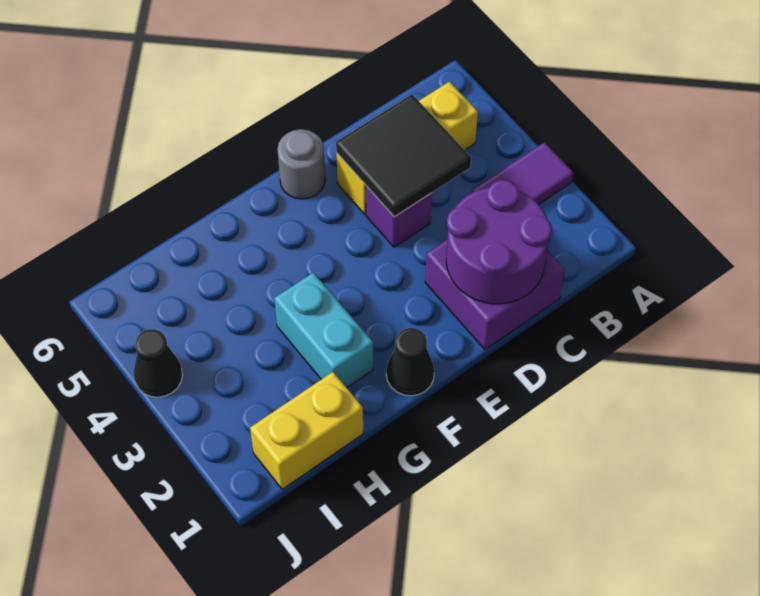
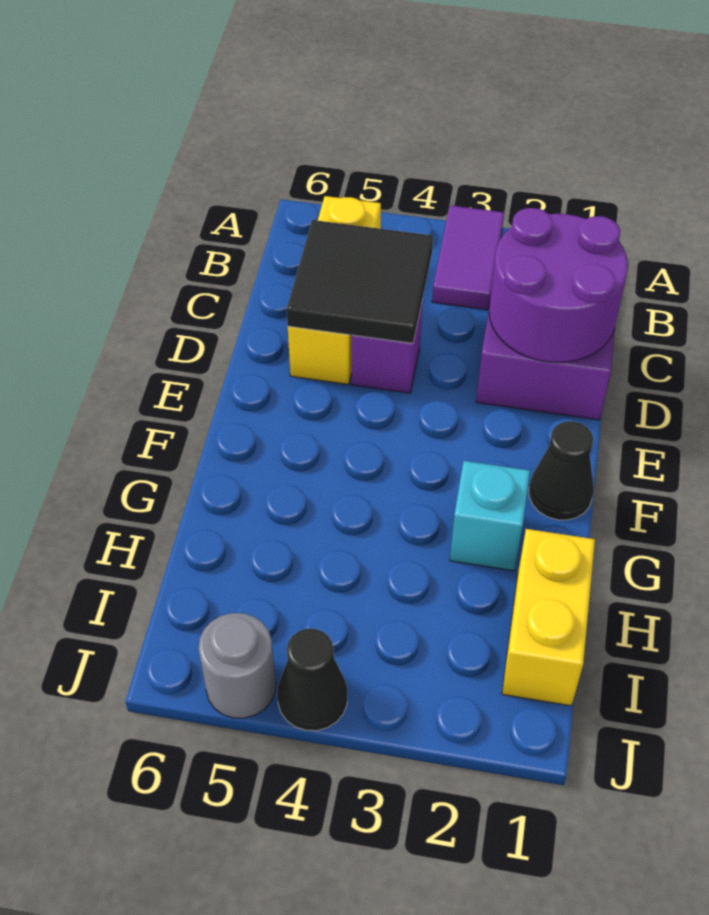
grey round brick E6 level 1 -> grey round brick J5 level 1
cyan brick G2:G3 level 1 -> cyan brick G2 level 1

